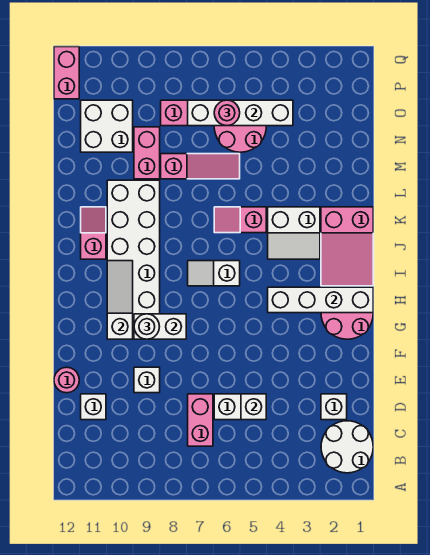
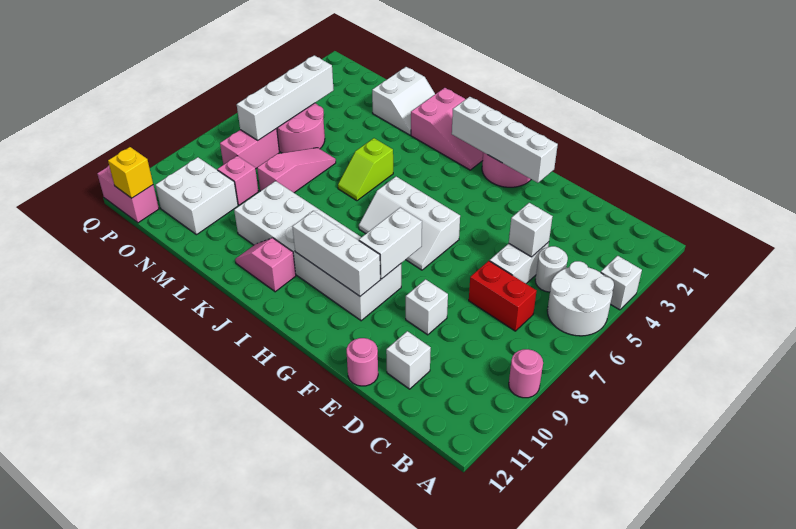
white round brick B1:C2 level 1 -> white round brick A5:B6 level 1
pink brick C7:D7 level 1 -> red brick C7:D7 level 1
white brick D2 level 1 -> white brick A4 level 1
white round brick G9 level 3 -> white round brick C5 level 1
white slope G10:I10 level 2 top G -> white brick G10:I10 level 2
white brick H1:H4 level 2 -> white brick F2:I2 level 2
white slope I6:I7 level 1 top 6 -> white slope G6:I7 level 1 top 6
white slope J3:K4 level 1 top K -> white slope L1:M2 level 1 top M
pink slope K5:K6 level 1 top 5 -> lime slope K5:K6 level 1 top 5
pink brick M9:N9 level 1 -> pink brick N9 level 1
pink round brick O6 level 3 -> pink round brick A9 level 1
none -> yellow brick P12 level 2

